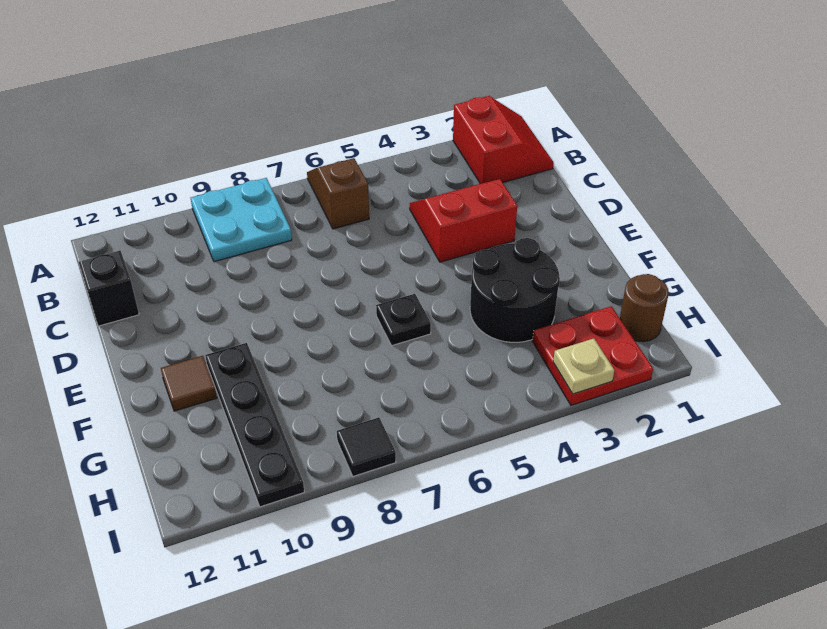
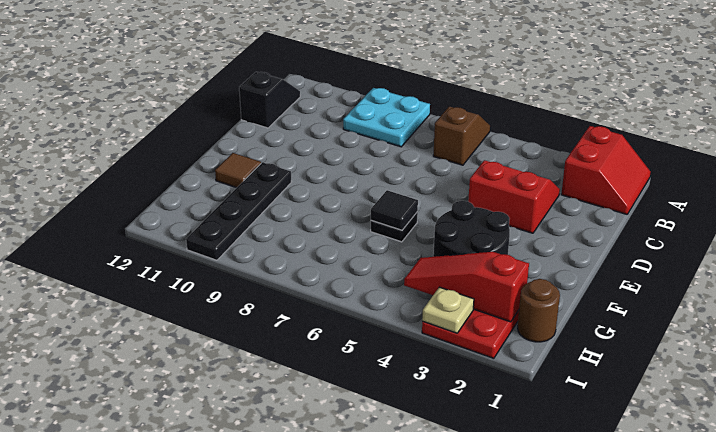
none -> red slope H2:H4 level 2 top 2
black tile I8 level 1 -> black tile F6 level 2

